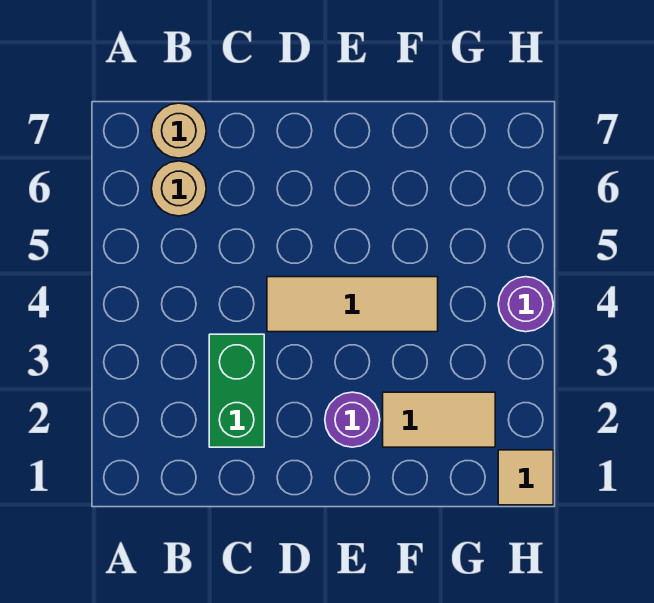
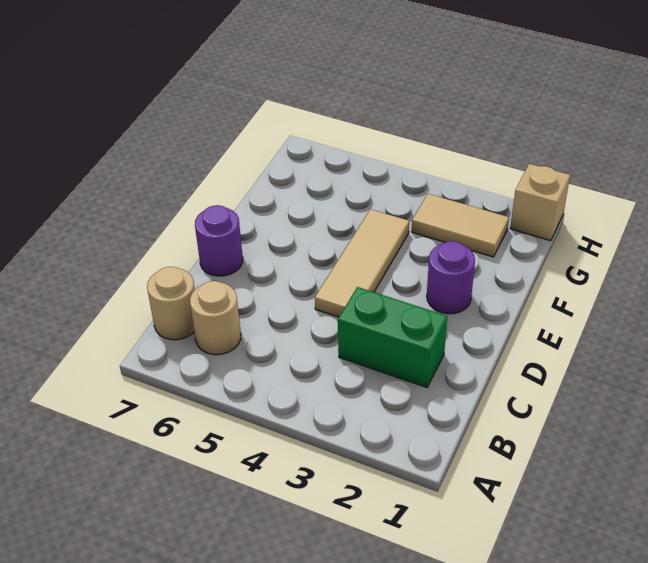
tan tile F2:G2 level 1 -> tan tile G2:G3 level 1
tan tile H1 level 1 -> tan brick H1 level 1
purple round brick H4 level 1 -> purple round brick D7 level 1

